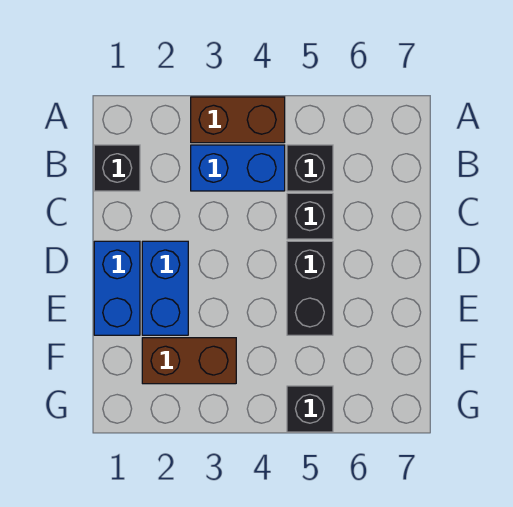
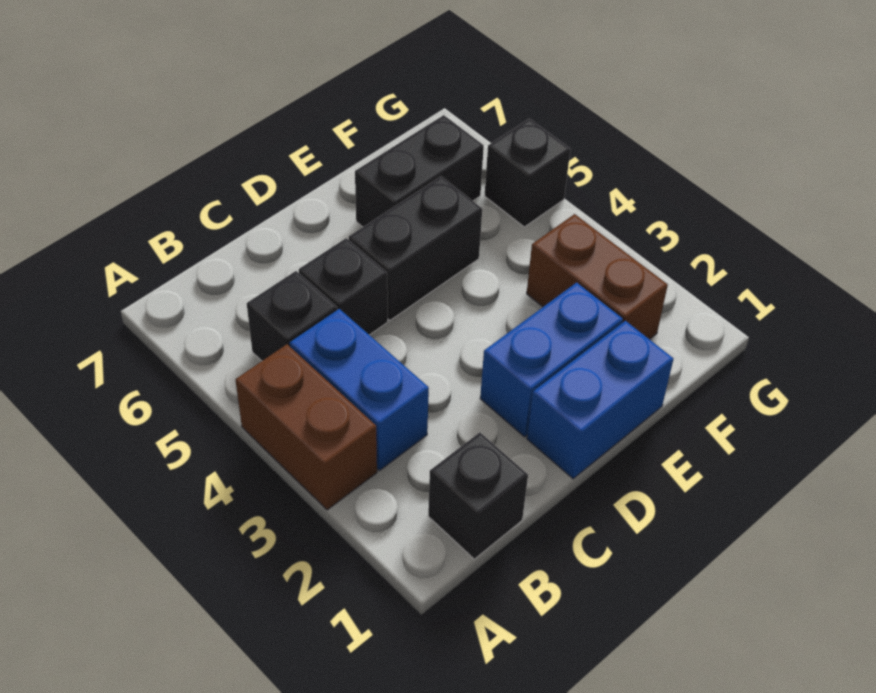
none -> black brick E6:F6 level 1

